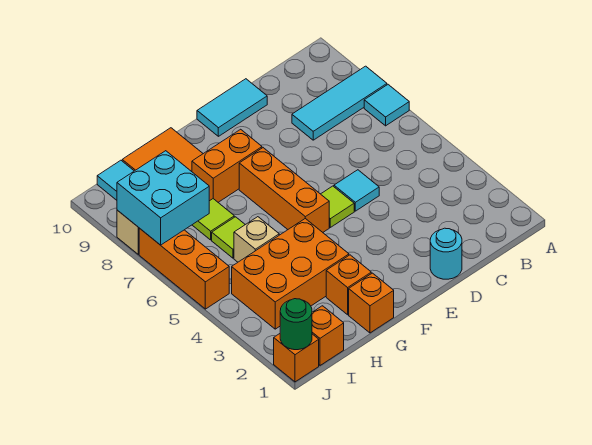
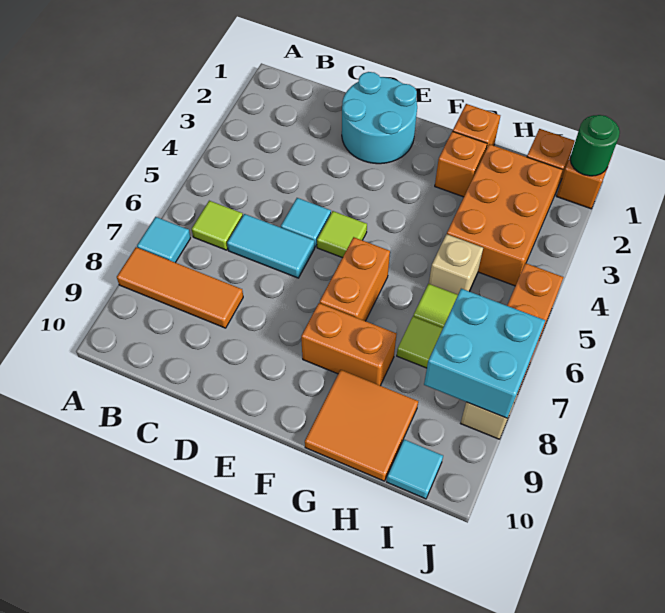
cyan tile A8:C8 level 1 -> orange tile A8:C8 level 1
none -> lime tile B6 level 1
cyan round brick D1 level 1 -> cyan round brick D1:E2 level 1
cyan tile D10:E10 level 1 -> cyan tile C6:D6 level 1
orange brick F5:F7 level 1 -> orange brick F6:F7 level 1
orange brick G3:I4 level 1 -> orange brick H2:I4 level 1

